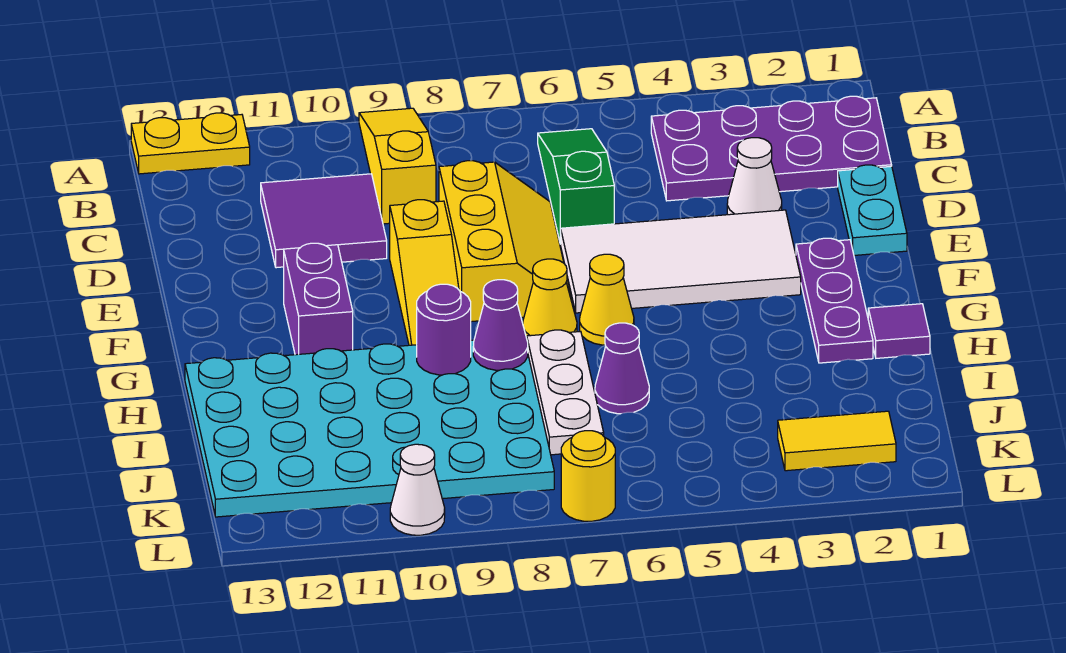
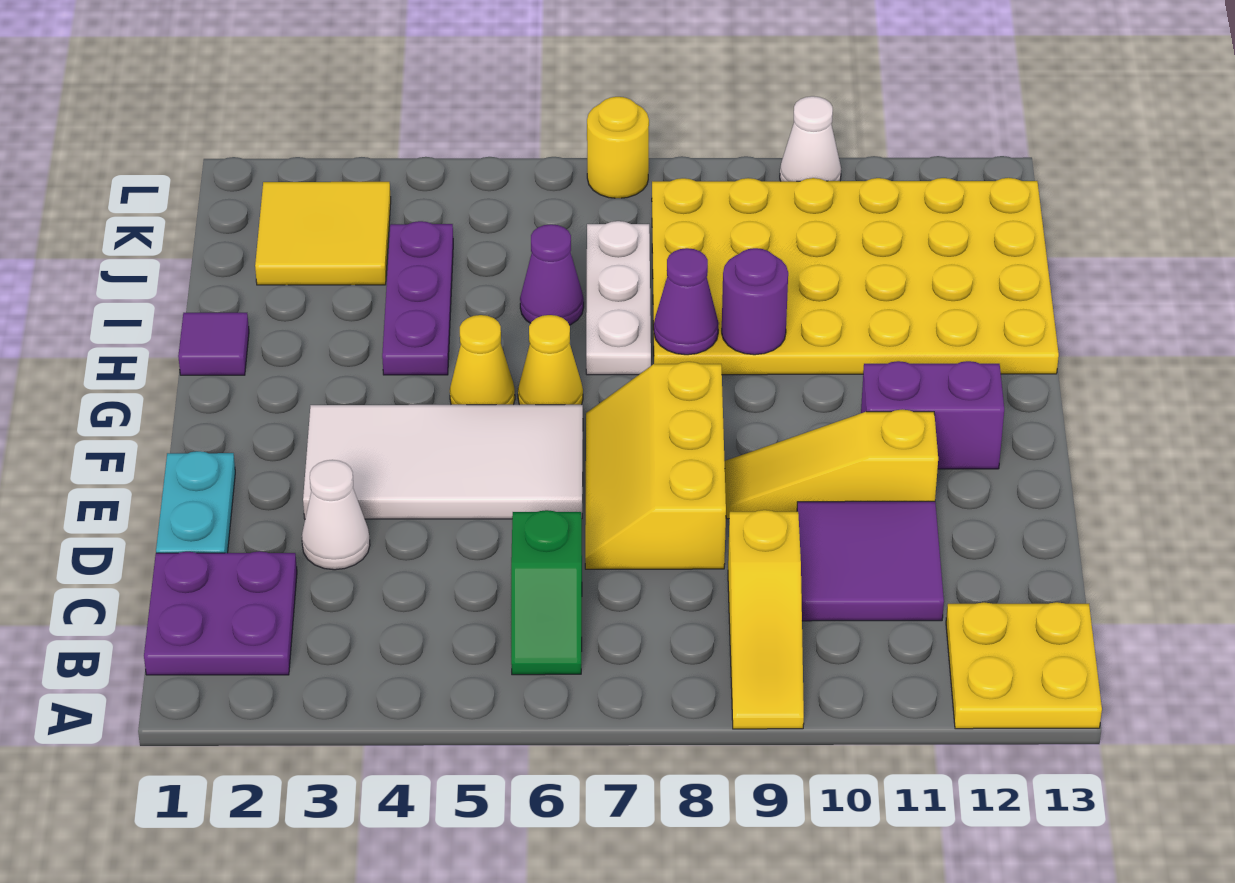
yellow plate A12:A13 level 1 -> yellow plate A12:B13 level 1
purple plate B1:C4 level 1 -> purple plate B1:C2 level 1
green slope B6:D6 level 1 top D -> green slope B6:C6 level 1 top C
yellow slope E9:G9 level 1 top E -> yellow slope E9:E11 level 1 top 11
purple plate F2:H2 level 1 -> purple plate H4:J4 level 1
purple brick F11:G11 level 1 -> purple brick F11:F12 level 1
yellow cone G7 level 1 -> yellow cone G5 level 1
cyan plate H8:K13 level 1 -> yellow plate H8:K13 level 1
yellow tile K2:K3 level 1 -> yellow tile J2:K3 level 1

